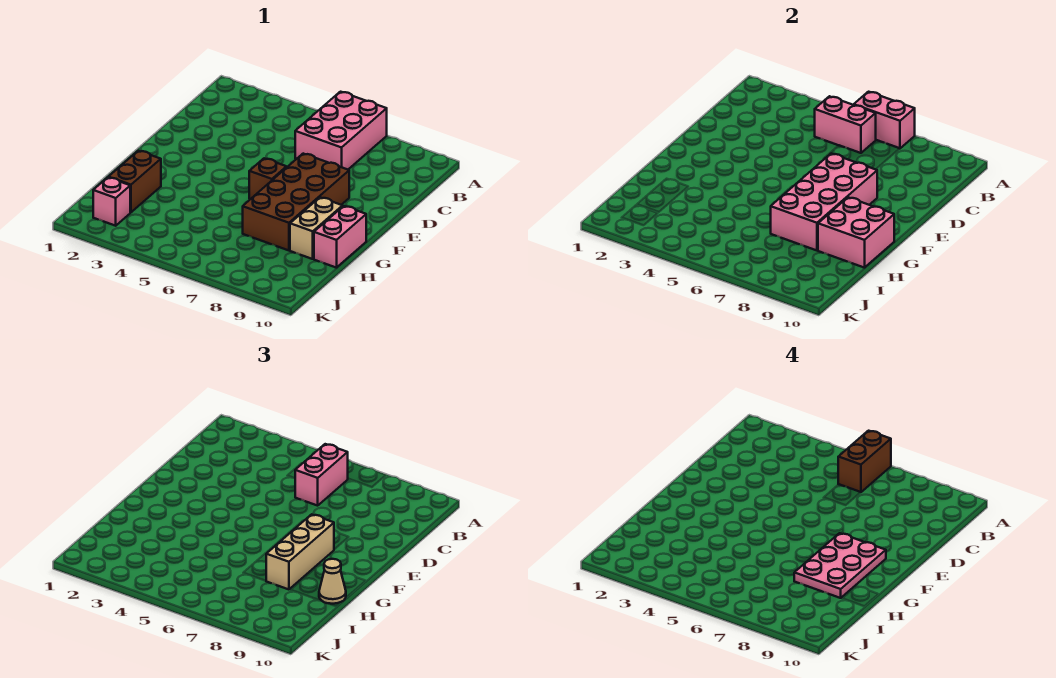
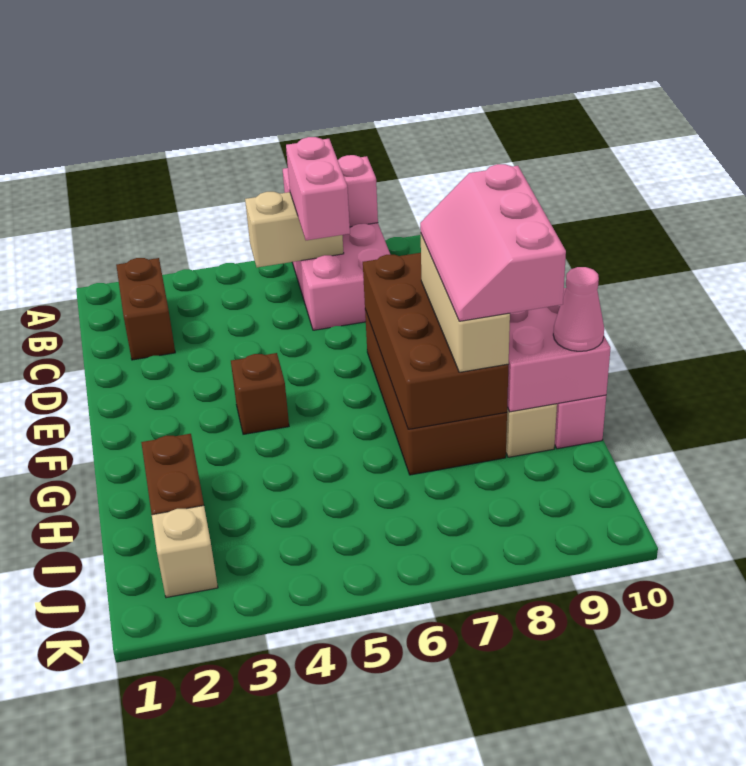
brown brick A6:B6 level 4 -> brown brick B2:C2 level 1
pink brick B5:B6 level 2 -> tan brick B5:B6 level 2
pink brick E7:H8 level 2 -> brown brick E7:H8 level 2
brown brick F6 level 1 -> brown brick F4 level 1
pink plate F8:H9 level 4 -> pink slope F8:H9 level 4 top 9
tan cone H10 level 3 -> pink cone H10 level 3
pink brick J2 level 1 -> tan brick J2 level 1

